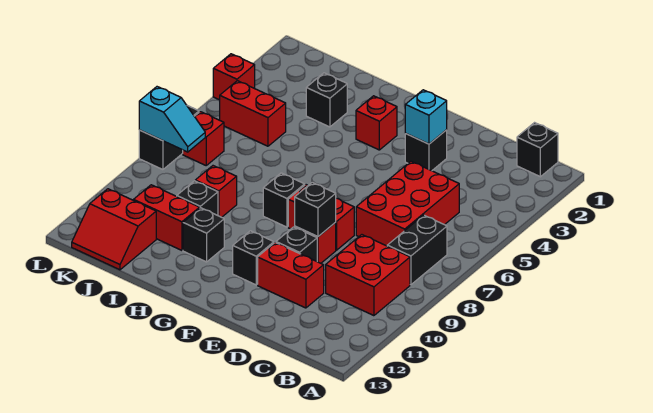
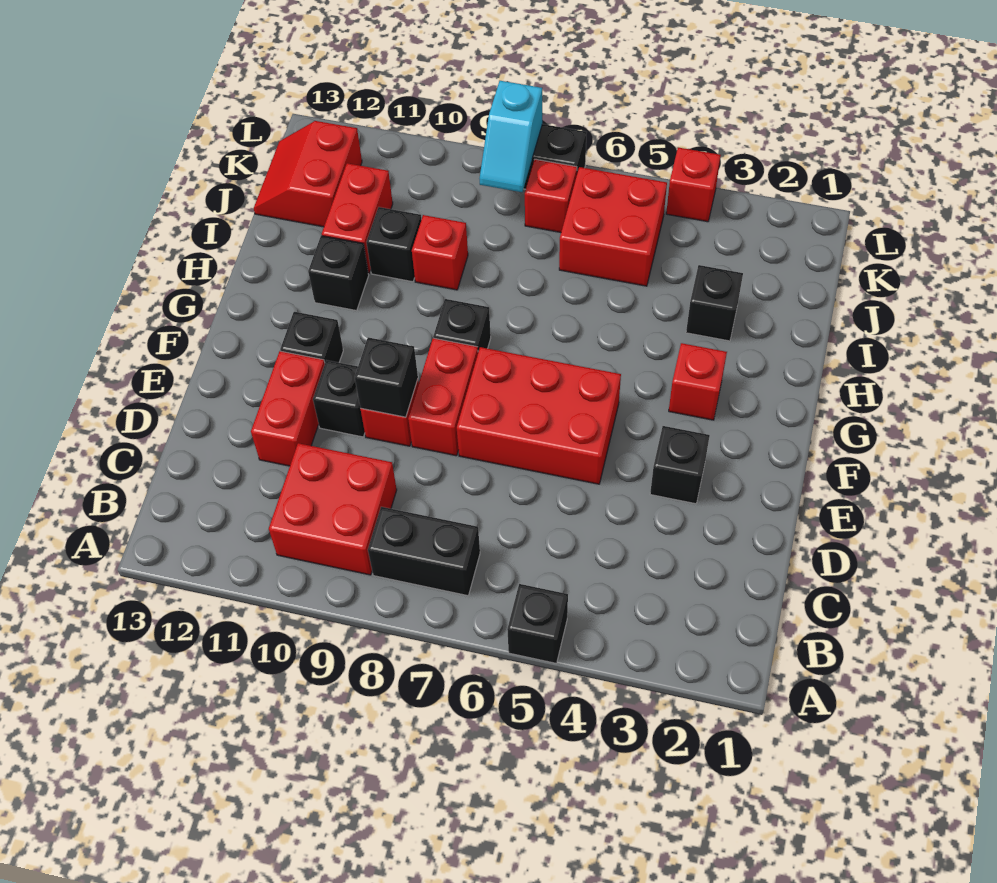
black brick B1 level 1 -> black brick A5 level 1
red brick C5:D7 level 1 -> red brick E5:F7 level 1
cyan brick E3 level 2 -> none
red brick J5:K5 level 1 -> red brick J5:K6 level 1

